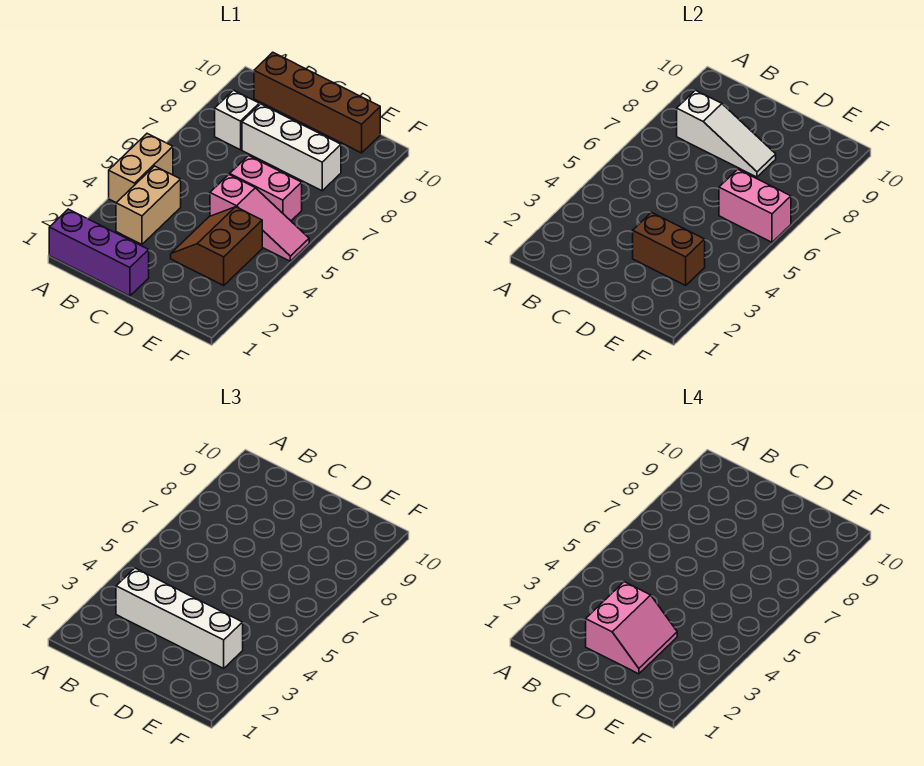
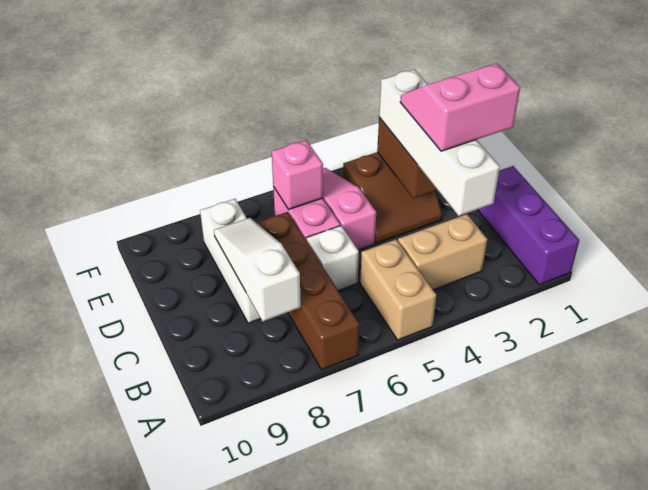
tan brick A4:A5 level 1 -> tan brick A5:B5 level 1
white brick B8 level 1 -> white brick C6 level 1
brown brick B10:E10 level 1 -> brown brick A7:D7 level 1
pink brick E6:F6 level 2 -> pink brick E6 level 2

